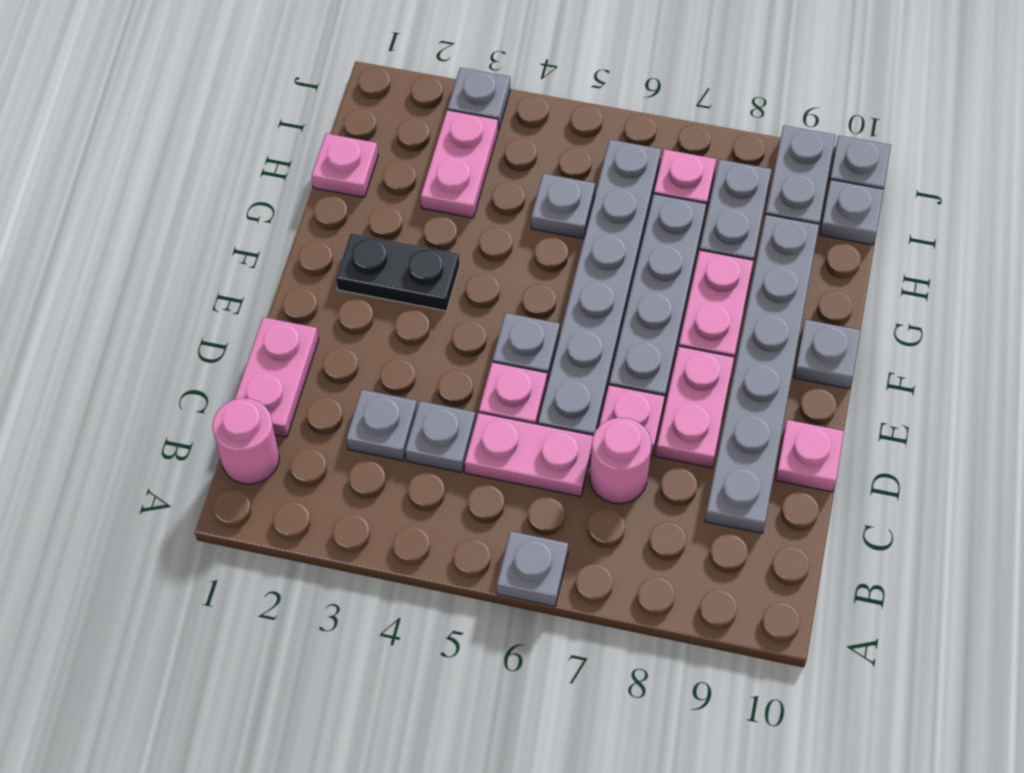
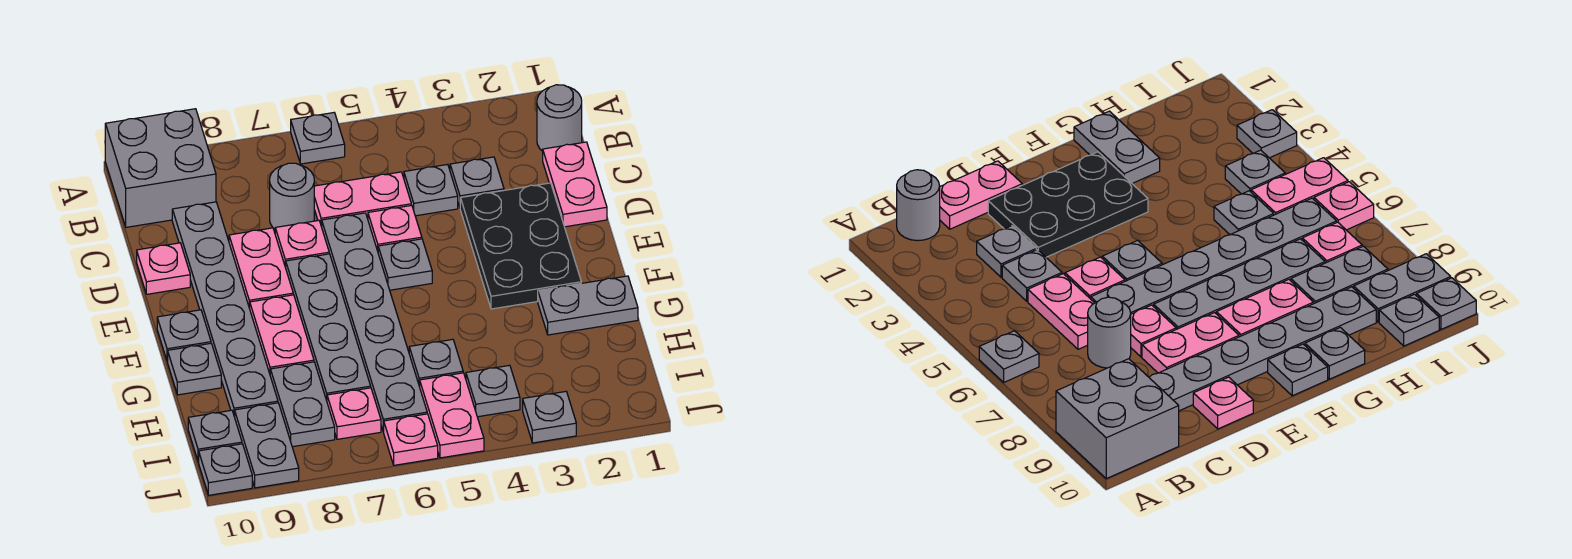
none -> grey brick A9:B10 level 1
pink round brick B1 level 1 -> grey round brick B1 level 1
pink round brick C7 level 1 -> grey round brick C7 level 1
black plate F2:F3 level 1 -> black plate D2:F3 level 1
none -> grey plate G1:G2 level 1
none -> grey plate G10 level 1
pink plate H1 level 1 -> pink plate J6 level 1
pink plate H3:I3 level 1 -> pink plate I5:J5 level 1
none -> grey plate I4 level 1

